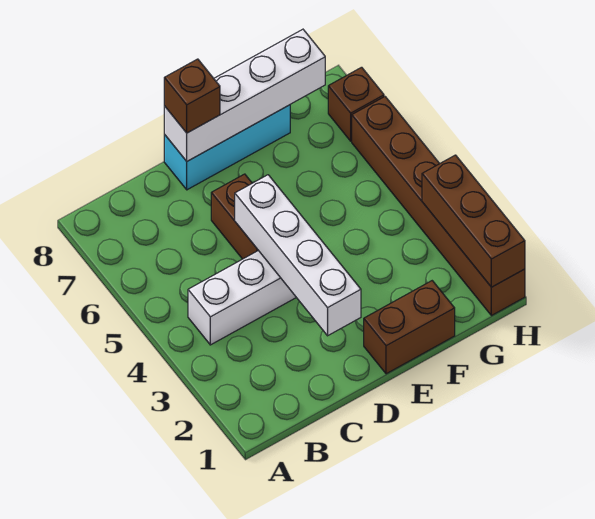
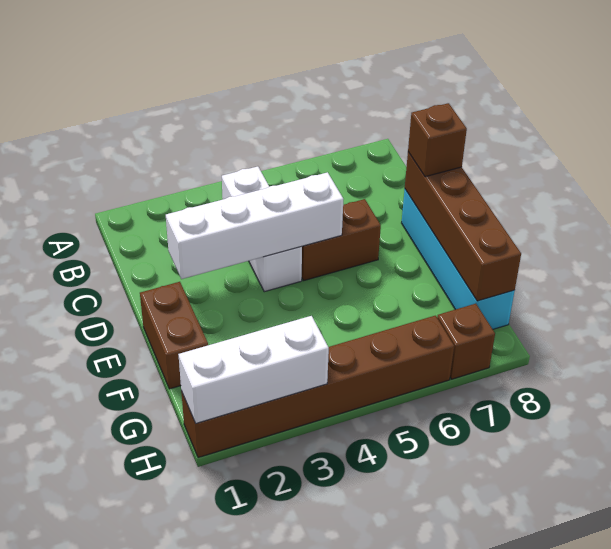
cyan brick D8:F8 level 1 -> cyan brick D8:G8 level 1
white brick D8:G8 level 2 -> brown brick D8:G8 level 2
brown brick H1:H3 level 2 -> white brick H1:H3 level 2

